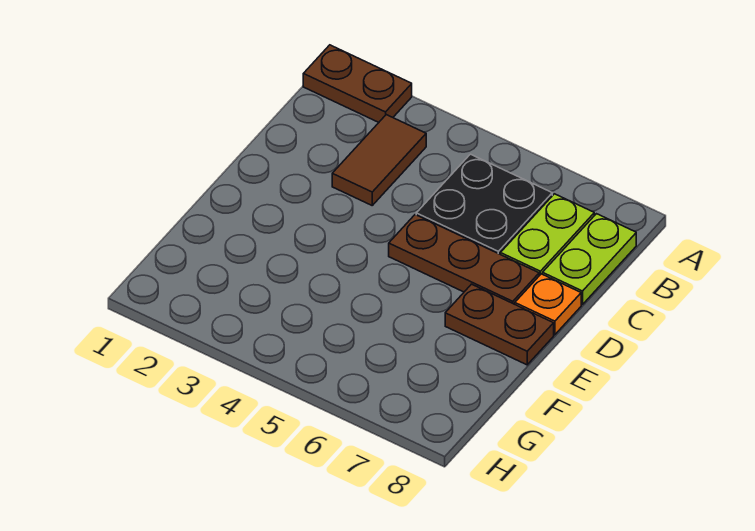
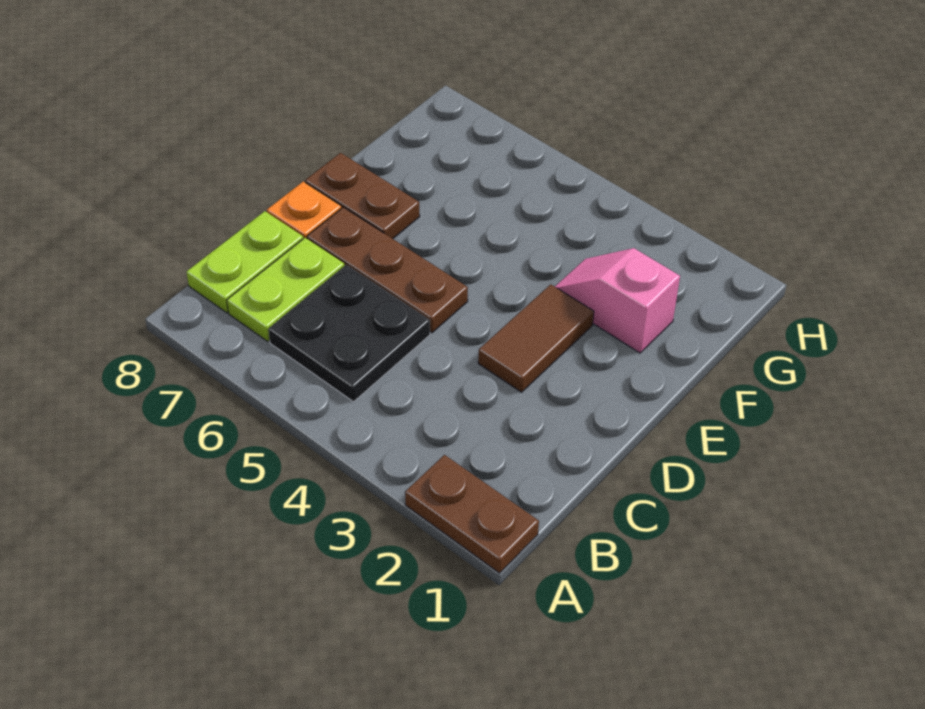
brown tile B3:C3 level 1 -> brown tile D3:E3 level 1
none -> pink slope F2:F3 level 1 top 2

